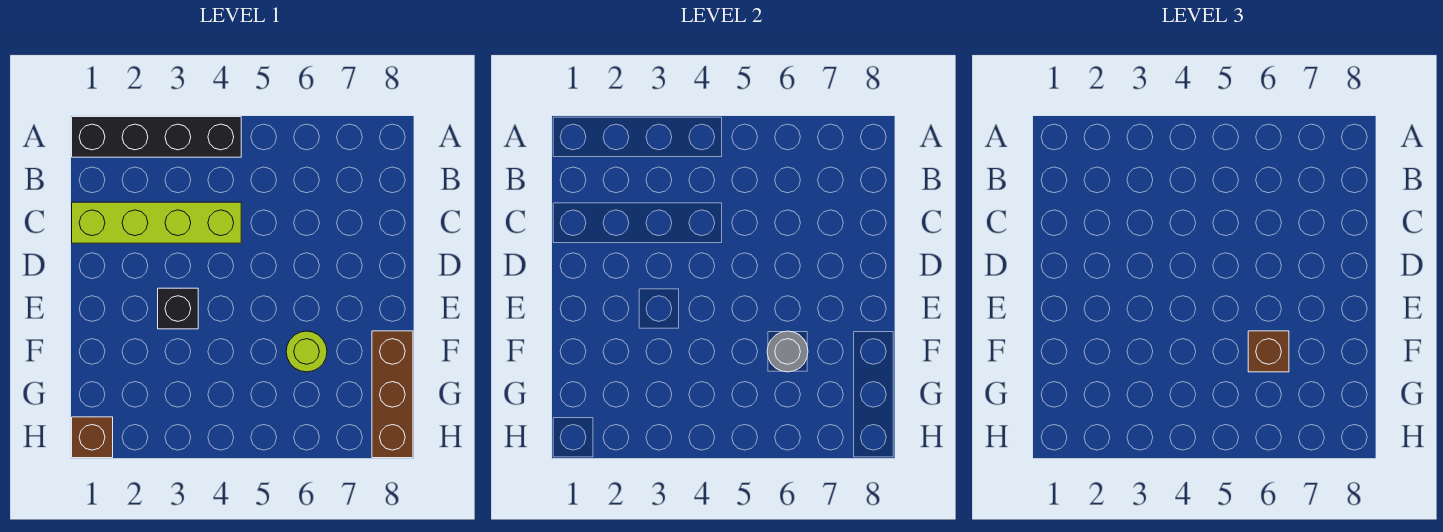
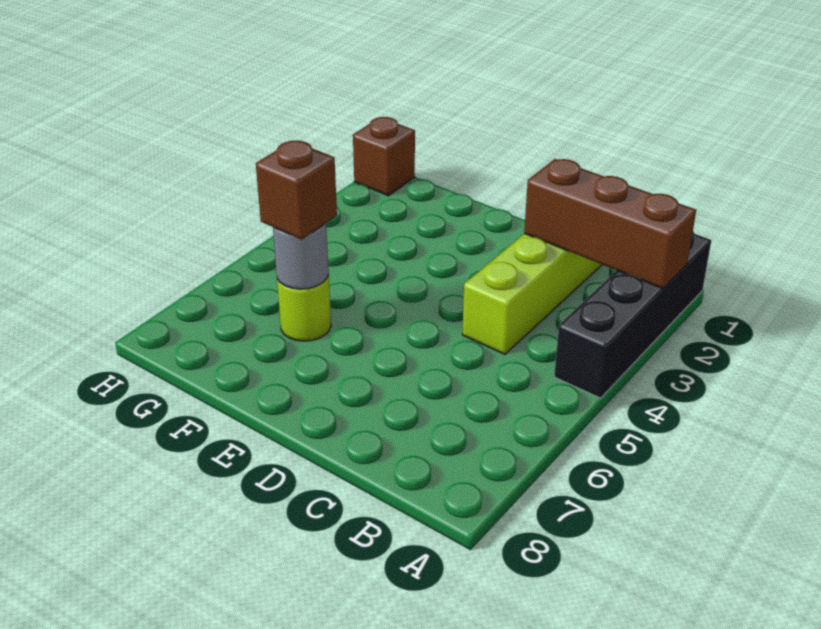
black brick E3 level 1 -> none
brown brick F8:H8 level 1 -> brown brick A2:C2 level 2

